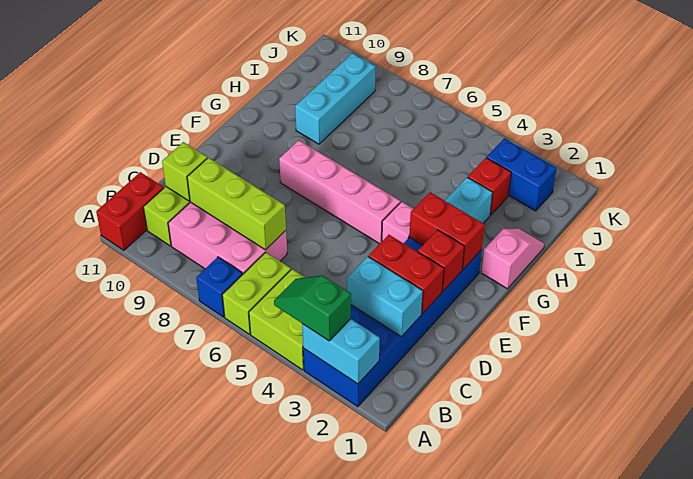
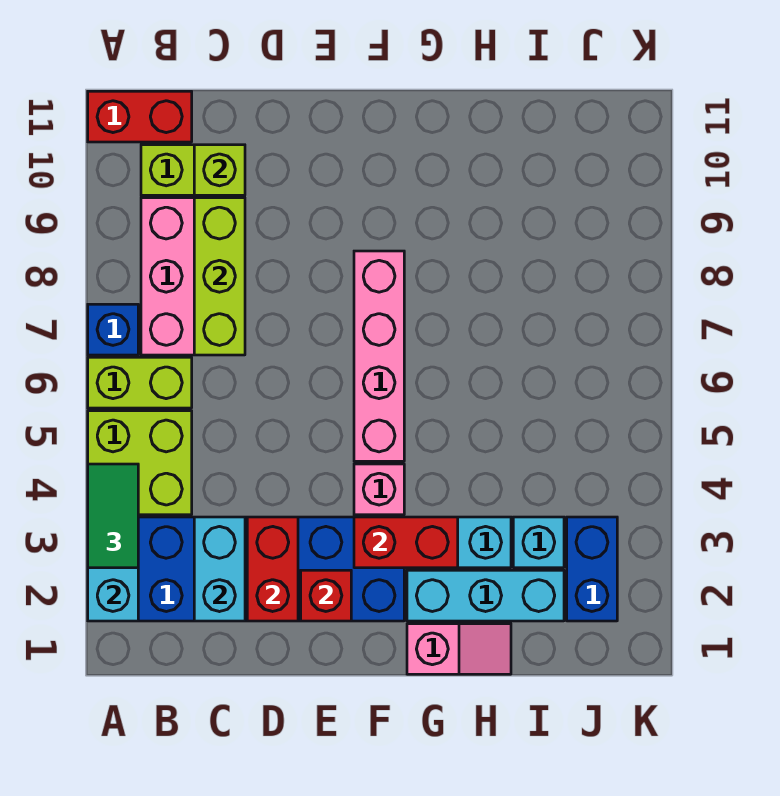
green slope A3:A4 level 3 top 3 -> green tile A3:A4 level 3
red brick F2:F3 level 2 -> red brick F3:G3 level 2
cyan brick H9:J9 level 1 -> cyan brick G2:I2 level 1
red brick I3 level 1 -> cyan brick I3 level 1

